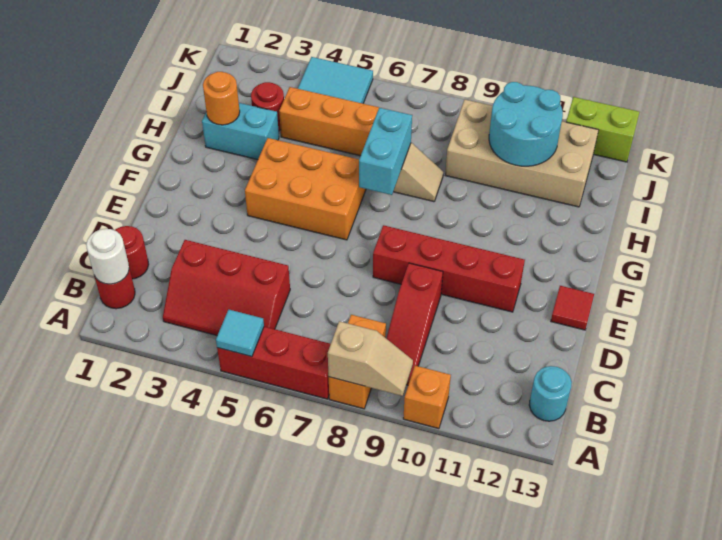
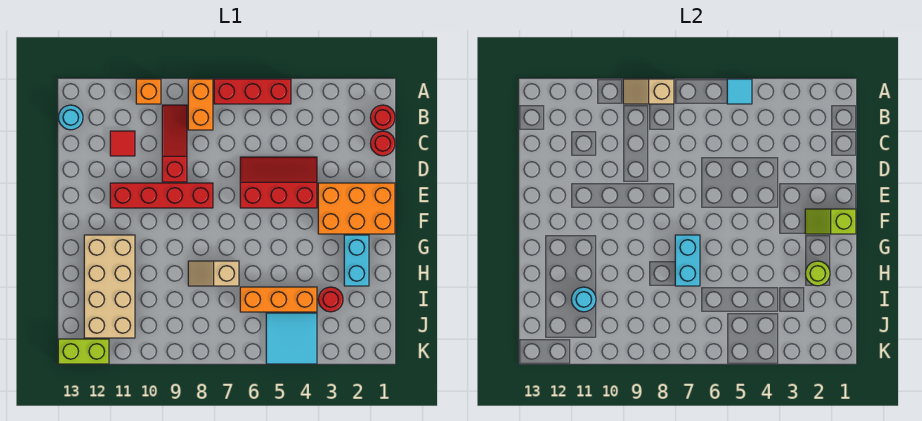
white round brick B1 level 2 -> none
red slope B3:C5 level 1 top C -> red slope D4:E6 level 1 top E
red tile E13 level 1 -> red tile C11 level 1
none -> lime slope F1:F2 level 2 top 1
orange brick F4:G6 level 1 -> orange brick E1:F3 level 1
cyan brick H2:H3 level 1 -> cyan brick G2:H2 level 1
orange round brick H2 level 2 -> lime round brick H2 level 2
tan brick I9:J12 level 1 -> tan brick G11:J12 level 1
cyan round brick I10:J11 level 2 -> cyan round brick I11 level 2

